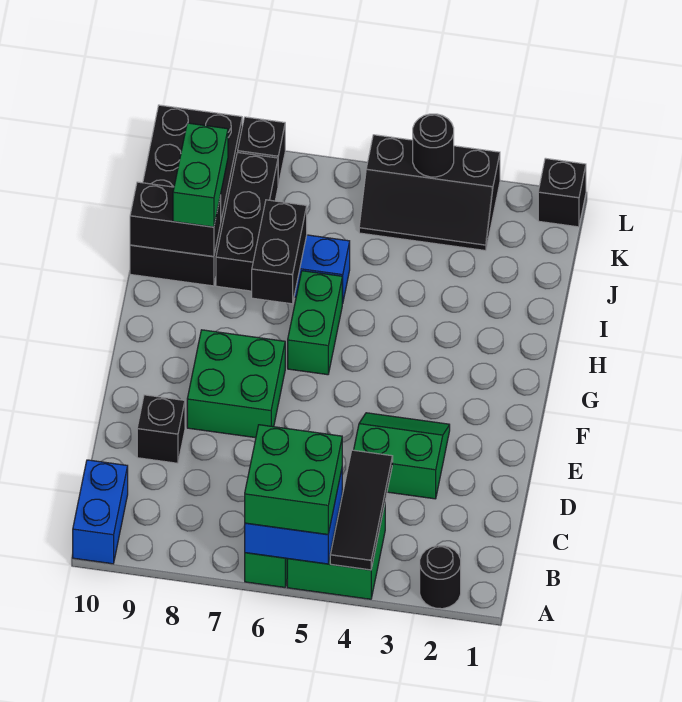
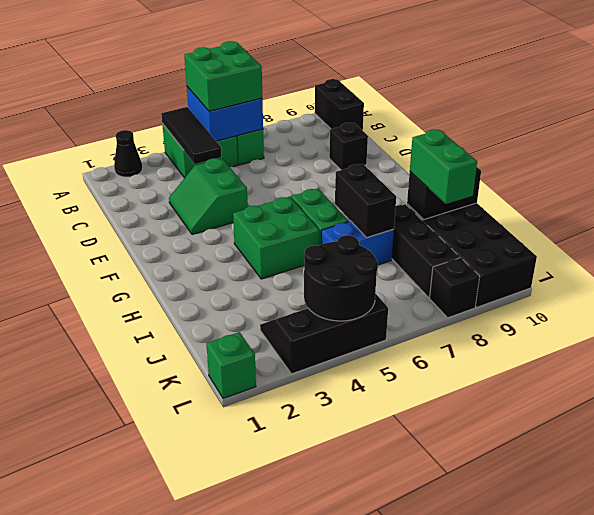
black round brick A2 level 1 -> black cone A2 level 1
blue brick A10:B10 level 1 -> black brick A10:B10 level 1
green slope D3:E4 level 1 top D -> green slope D3:E4 level 1 top 4
green brick E7:F8 level 1 -> green brick G4:H5 level 1
black brick L1 level 1 -> green brick L1 level 1
black round brick L4 level 2 -> black round brick K4:L5 level 2

